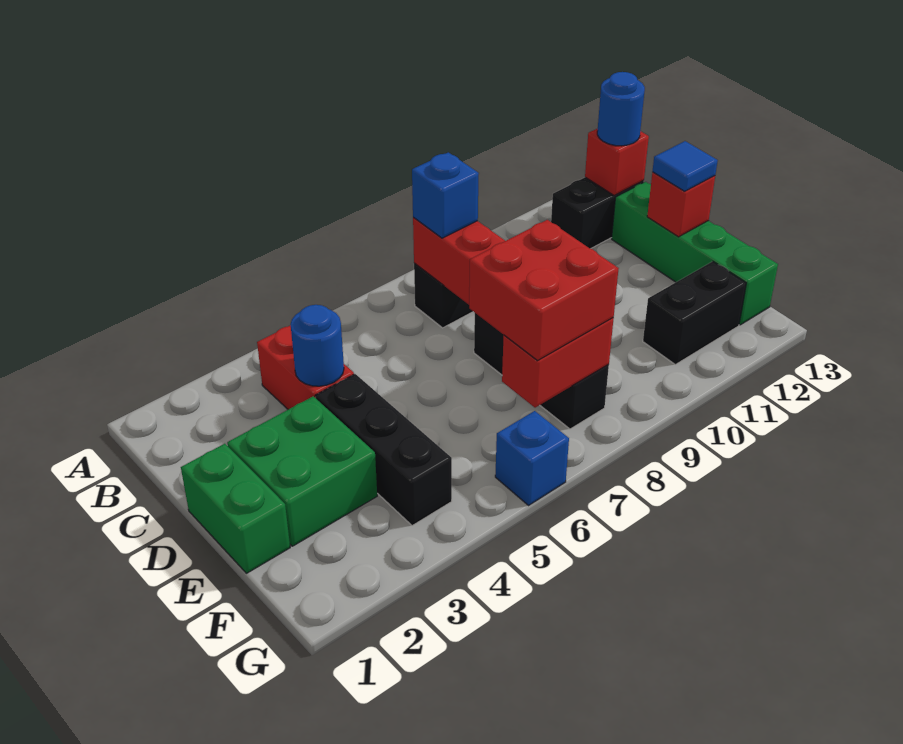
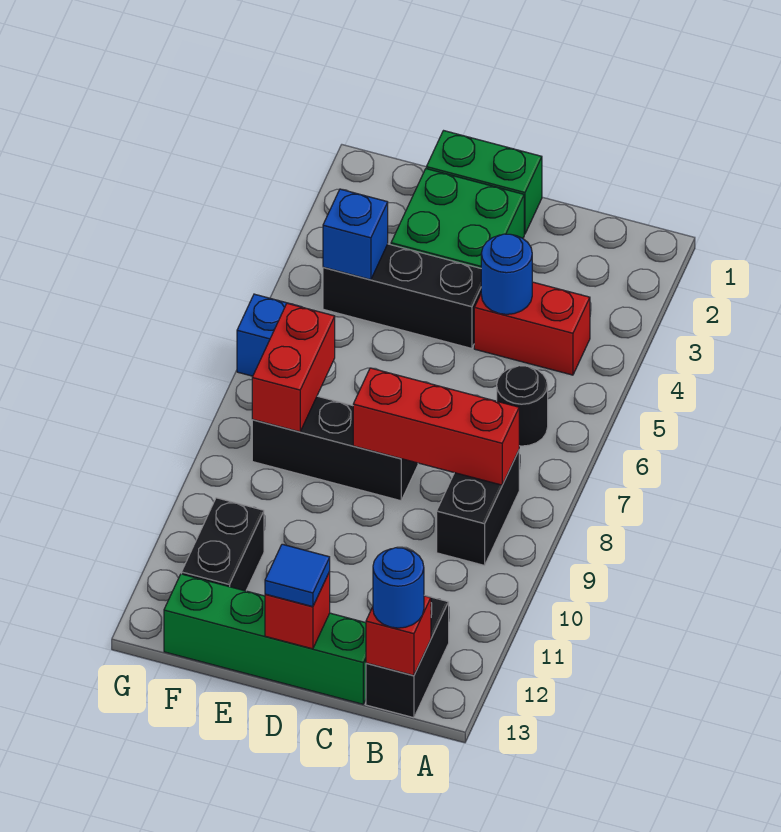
none -> black round brick B6 level 1
blue brick B8 level 3 -> blue brick F4 level 2
red brick E7:F8 level 3 -> none

